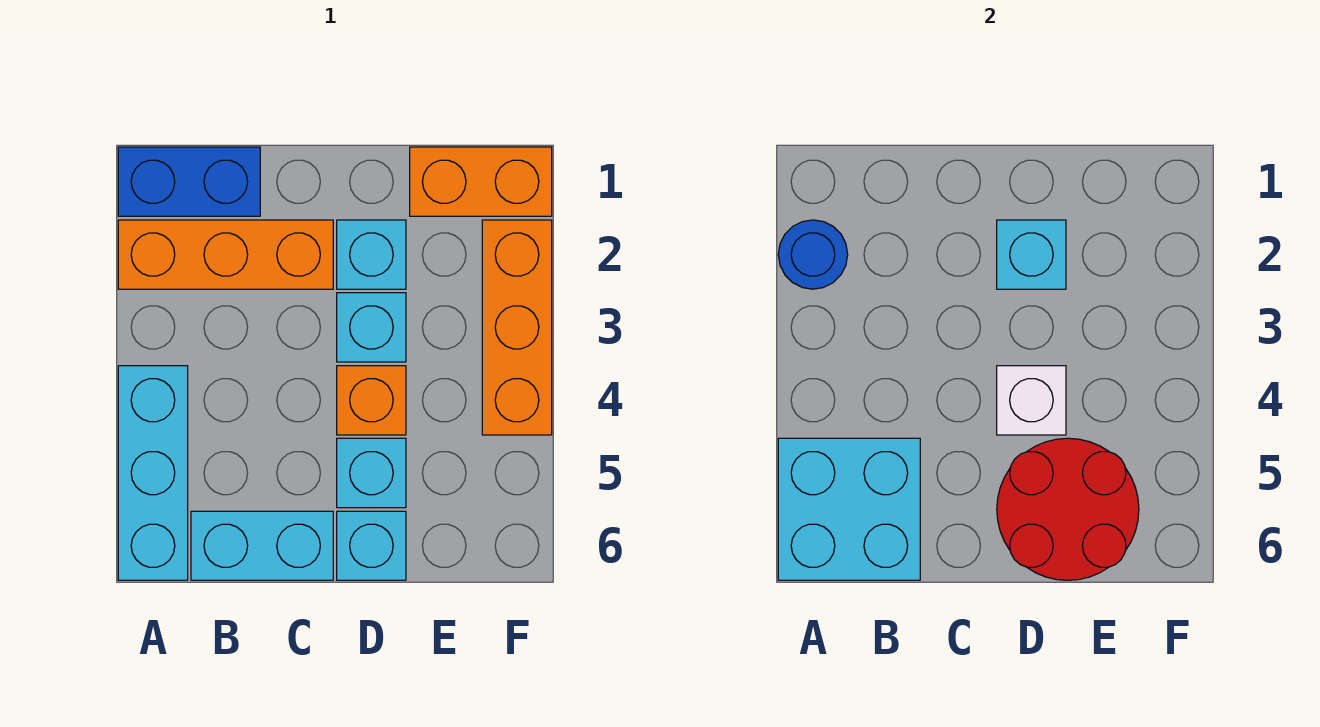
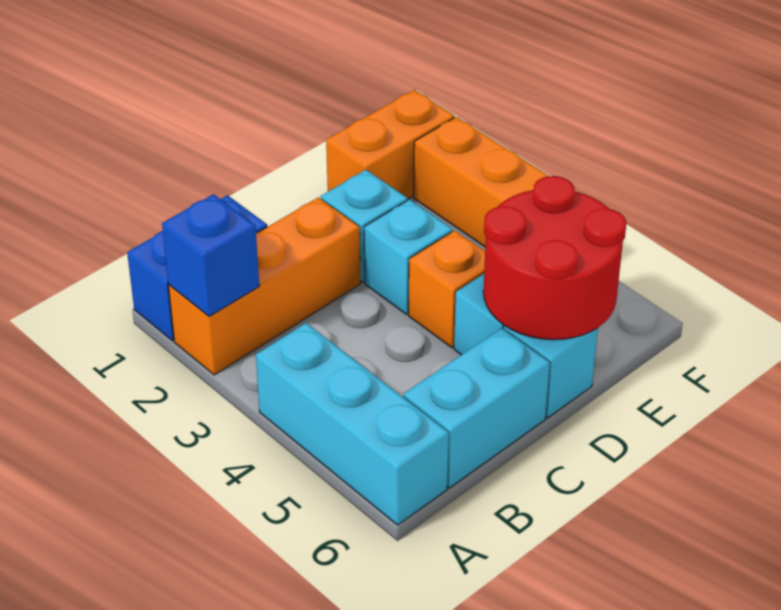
blue round brick A2 level 2 -> blue brick A2 level 2
cyan brick A5:B6 level 2 -> none
cyan brick D2 level 2 -> none
white brick D4 level 2 -> none

